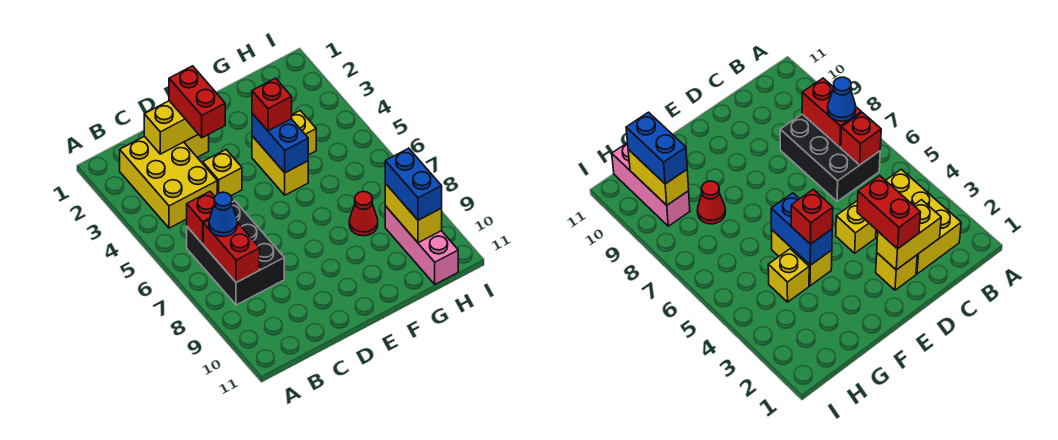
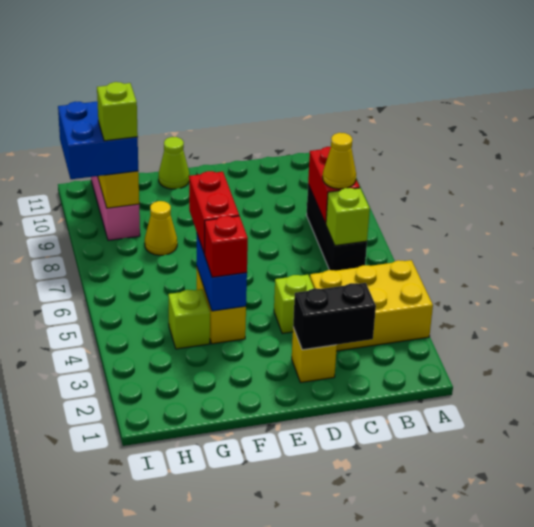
yellow brick B2:C4 level 1 -> yellow brick A3:C4 level 1
black brick B6:C8 level 1 -> black brick B6:B8 level 1
red brick B6 level 2 -> lime brick B6 level 2
blue cone B7 level 3 -> yellow cone B7 level 3
yellow brick C2:D2 level 2 -> black brick C2:D2 level 2
red brick D2:D3 level 3 -> red brick F5:F6 level 3
yellow brick D4 level 1 -> lime brick D4 level 1
none -> lime cone F11 level 1
yellow brick G4 level 1 -> lime brick G4 level 1
red cone G8 level 1 -> yellow cone G8 level 1
blue brick H9:H10 level 3 -> blue brick H9:I10 level 3
none -> lime brick H9 level 4

